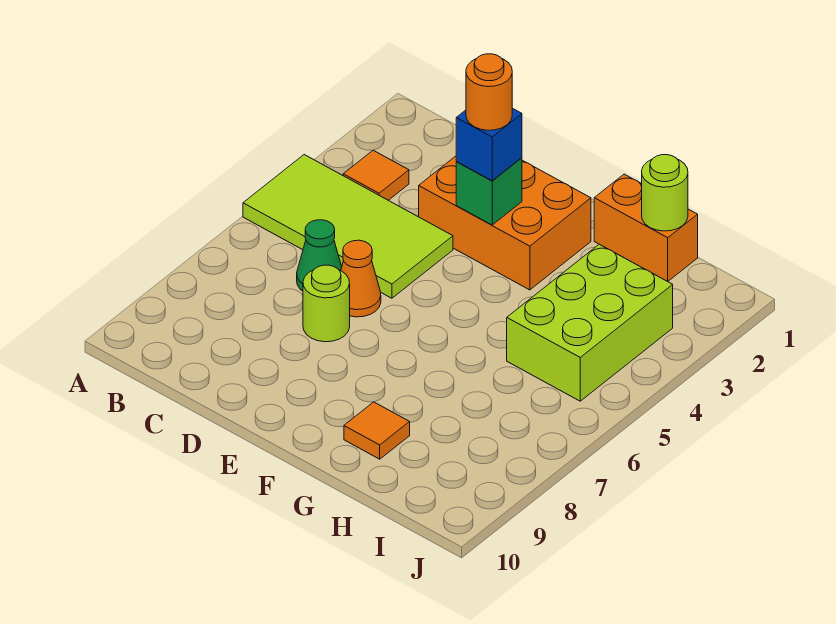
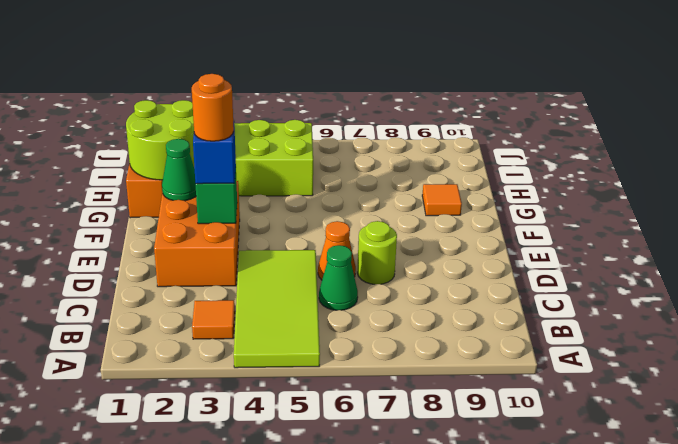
none -> green cone F2 level 2
lime round brick H1 level 2 -> lime round brick G1:H2 level 2

